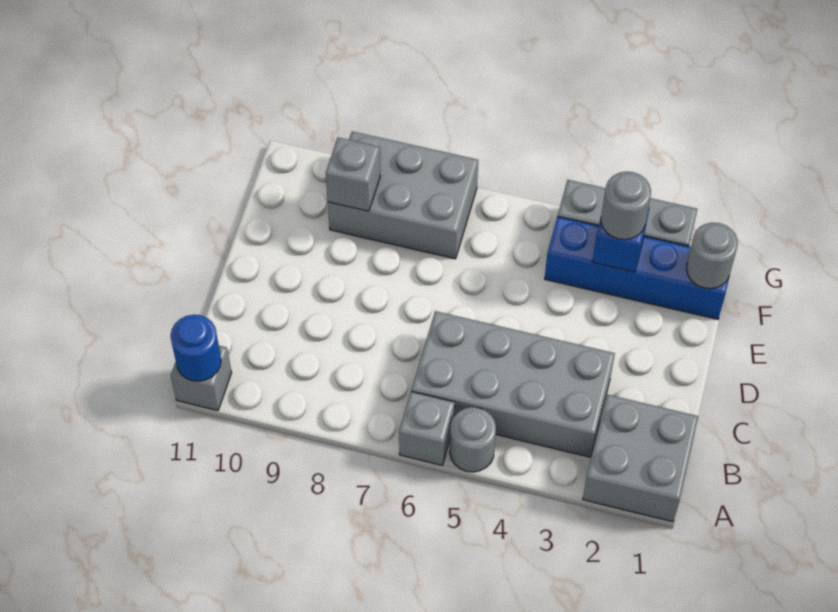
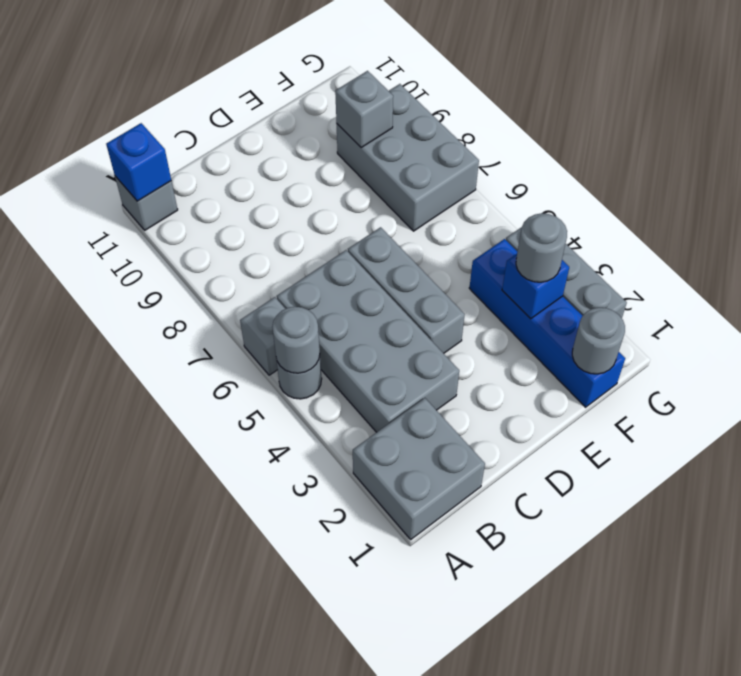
none -> grey round brick A5 level 2
blue round brick A11 level 2 -> blue brick A11 level 2
none -> grey brick D4:D6 level 1

